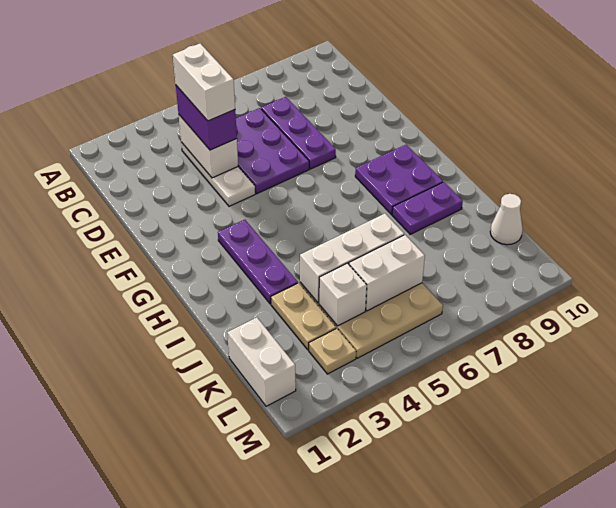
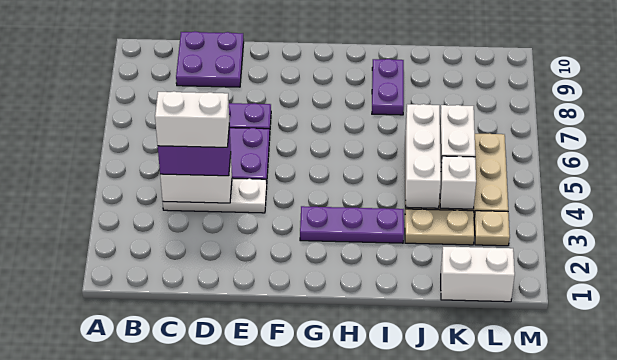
purple plate G8:H9 level 1 -> purple plate C9:D10 level 1
white cone K10 level 1 -> none

